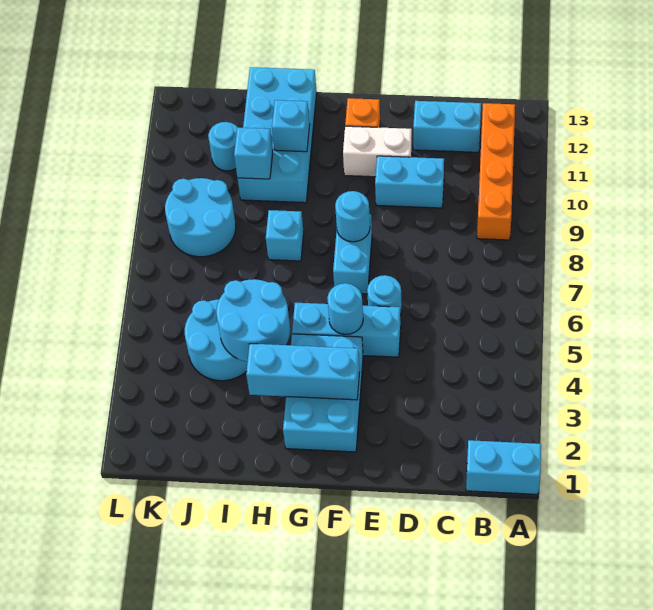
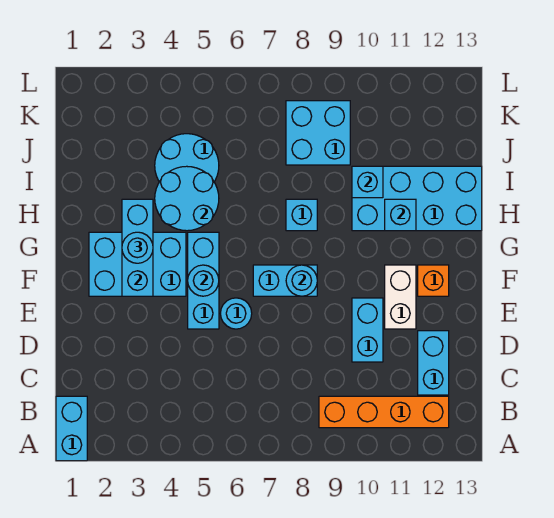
cyan round brick J8:K9 level 1 -> cyan brick J8:K9 level 1
cyan round brick J11 level 1 -> cyan round brick G3 level 3

